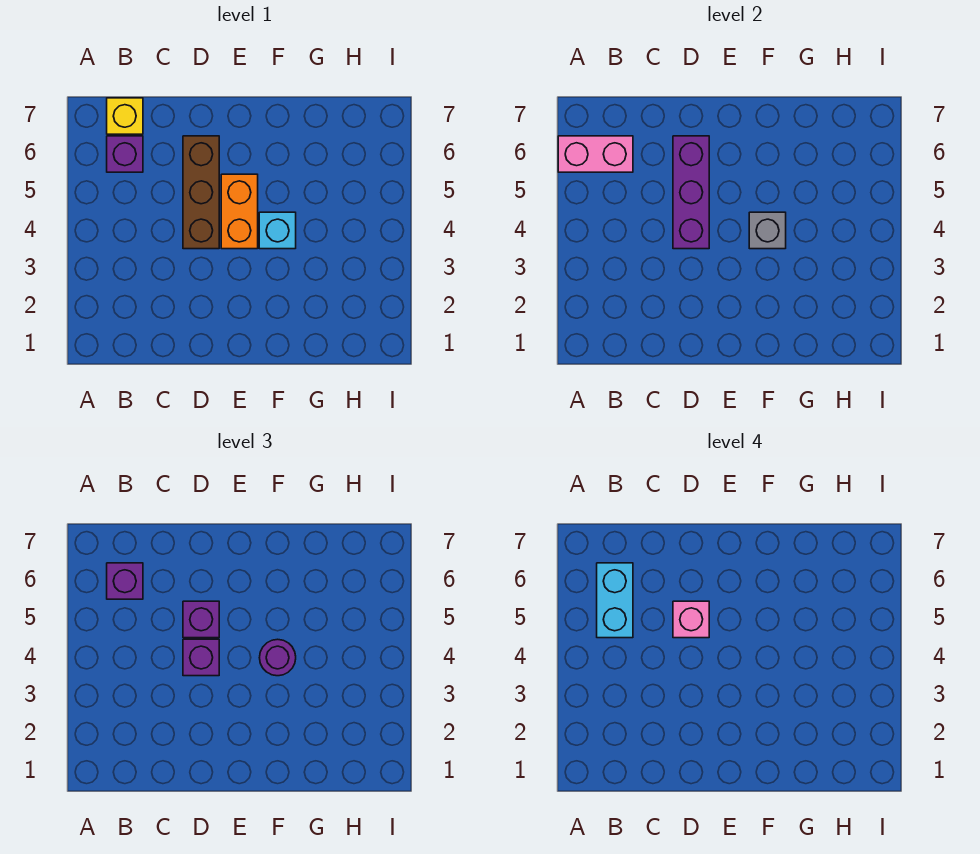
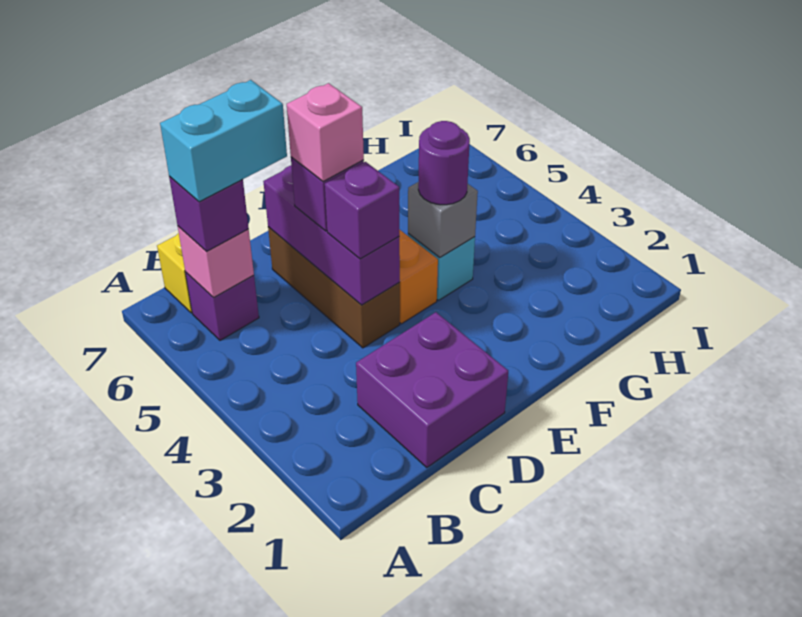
pink brick A6:B6 level 2 -> pink brick B6 level 2
cyan brick B5:B6 level 4 -> cyan brick B6:C6 level 4
none -> purple brick C1:D2 level 1

